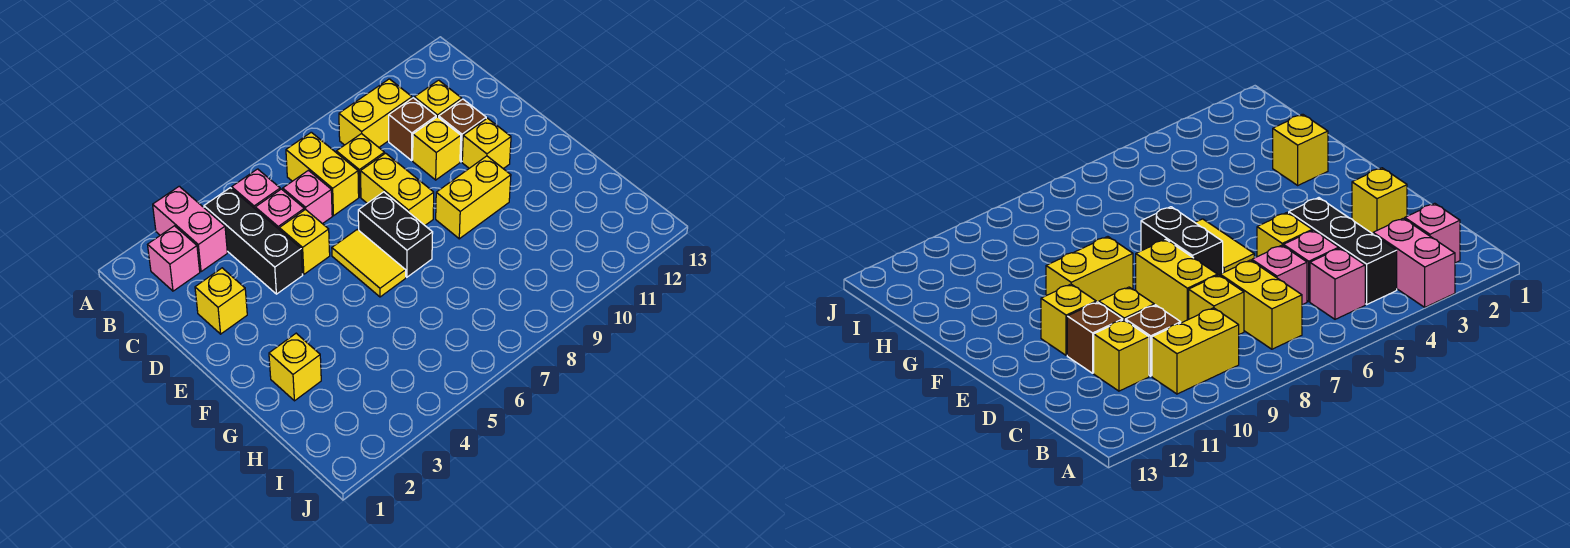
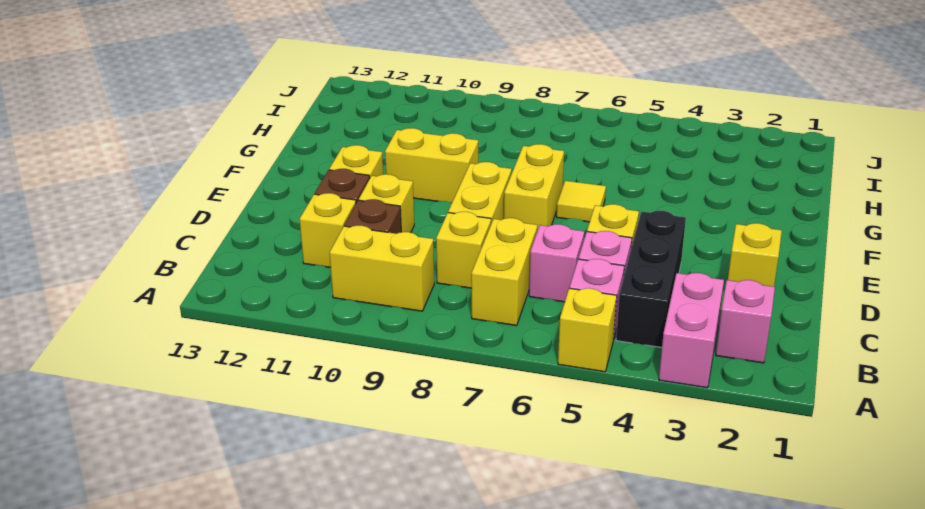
yellow tile E6:F6 level 1 -> yellow tile F6 level 1
black brick E7:F7 level 1 -> yellow brick E7:F7 level 1
yellow brick G2 level 1 -> yellow brick A5 level 1

